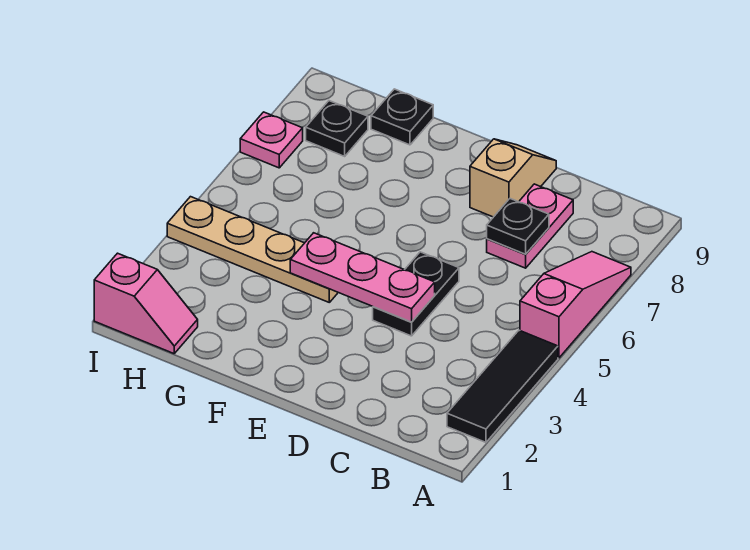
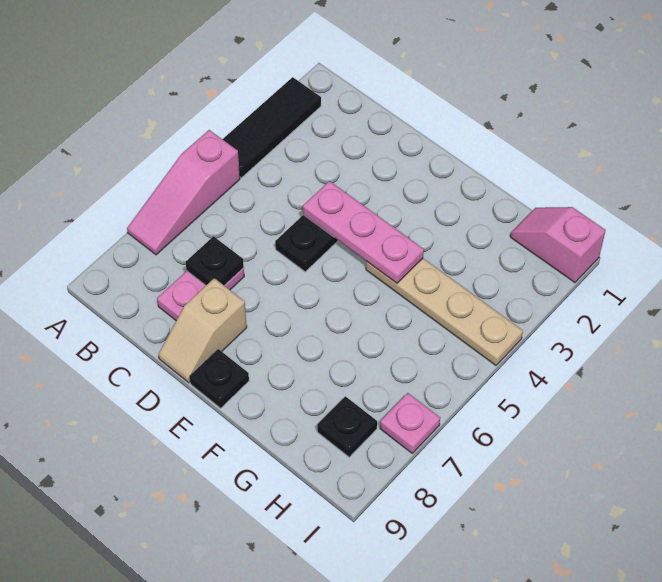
black plate G9 level 1 -> black plate E9 level 1

